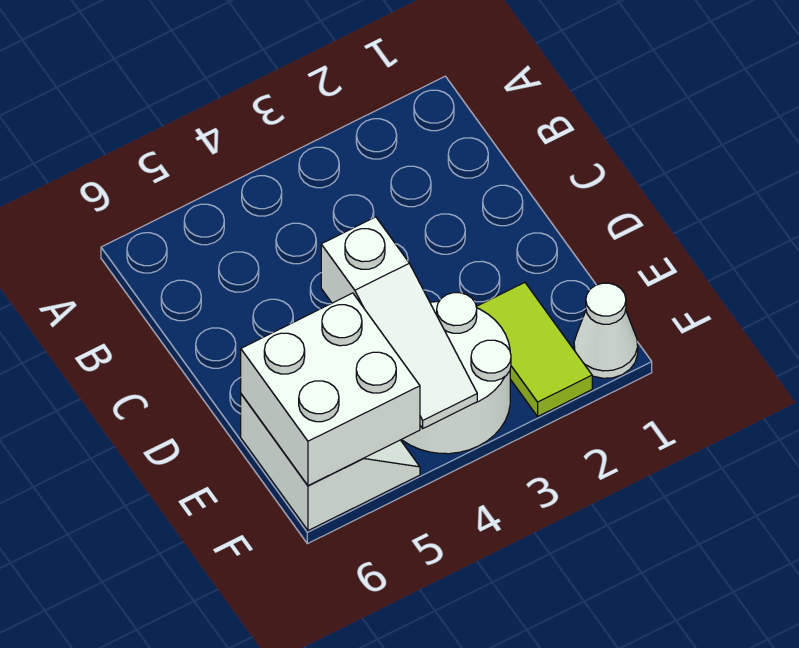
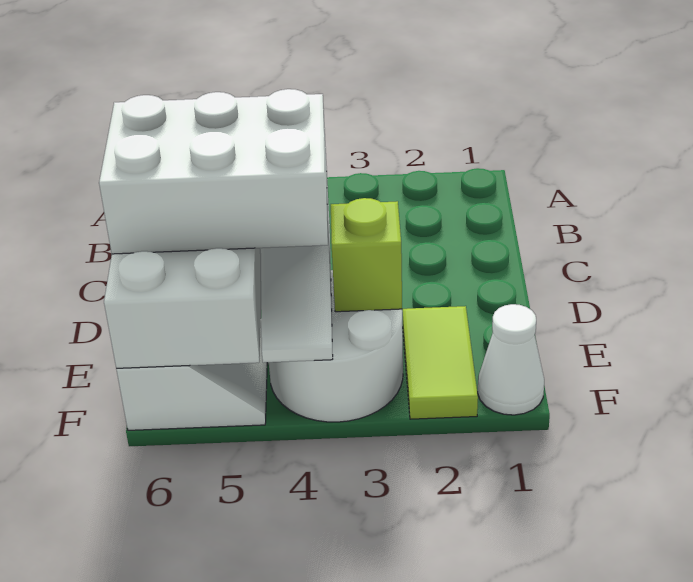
none -> white brick D4:E6 level 3
none -> lime brick E3 level 2

